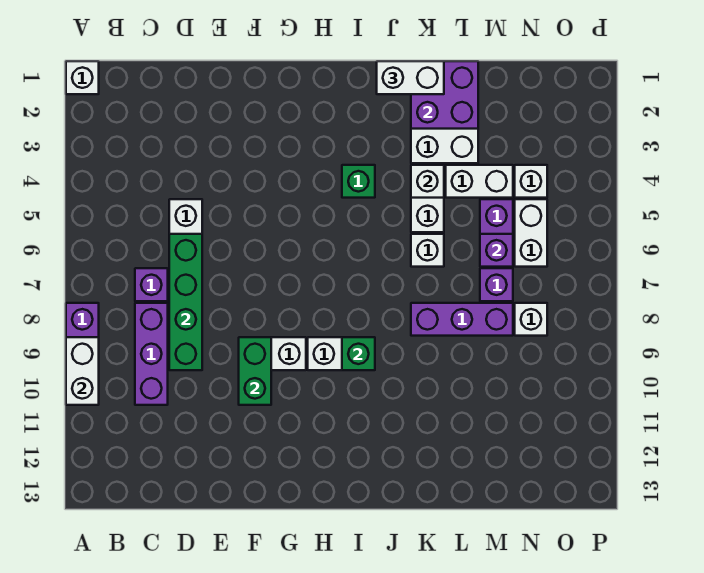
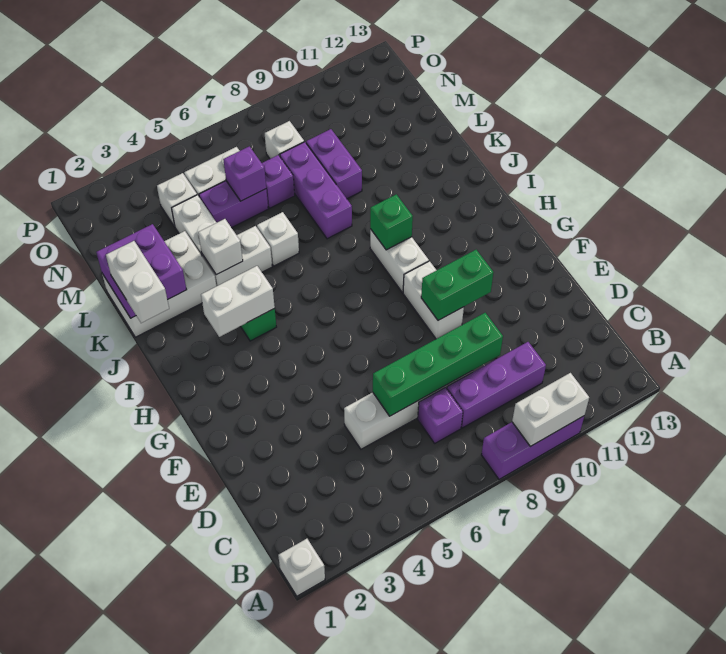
none -> white brick I3:I4 level 2
none -> purple brick L9:M9 level 1

